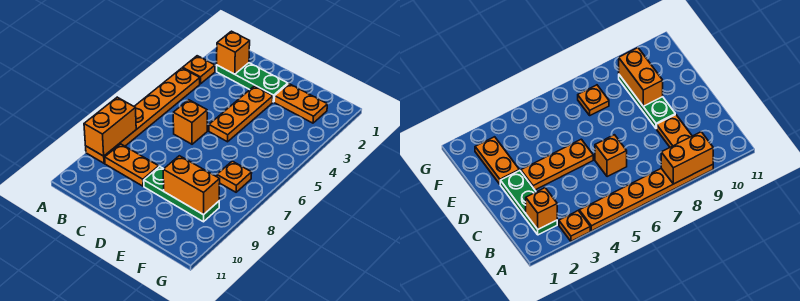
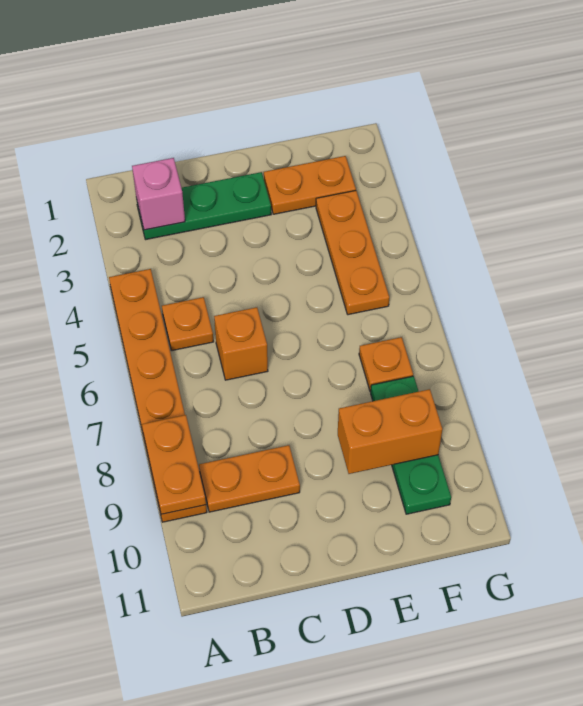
orange plate A3 level 1 -> orange plate B5 level 1
orange brick A8:A9 level 2 -> orange plate A8:A9 level 2
orange brick B2 level 2 -> pink brick B2 level 2
orange plate D3:D5 level 1 -> orange plate F3:F5 level 1
green plate D9:F9 level 1 -> green plate F8:F10 level 1

